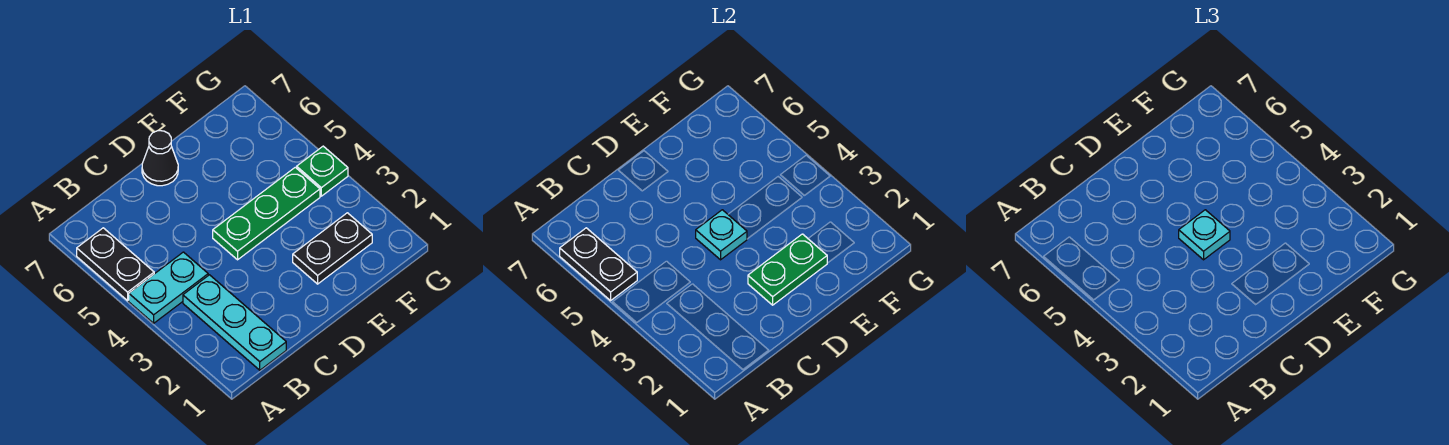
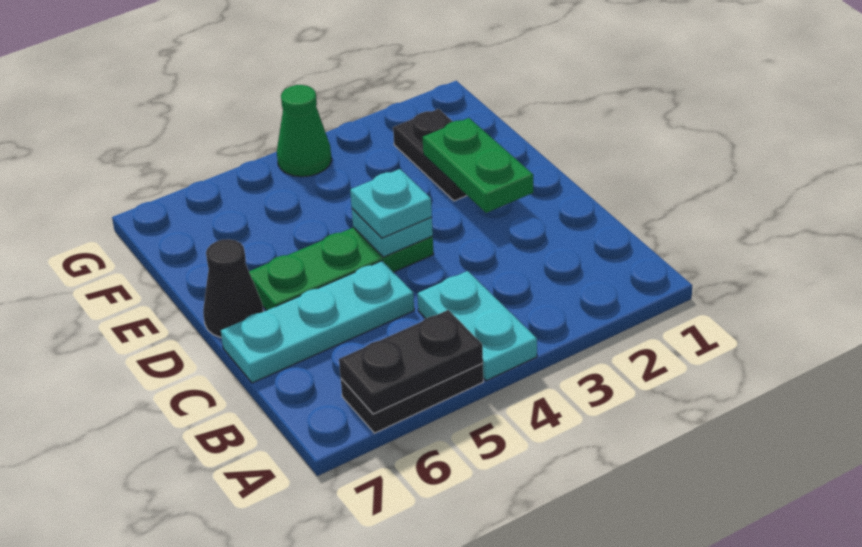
cyan plate B1:B3 level 1 -> cyan plate C5:C7 level 1
green plate D4:F4 level 1 -> green plate D4:D6 level 1
green plate G4 level 1 -> green cone G4 level 1

